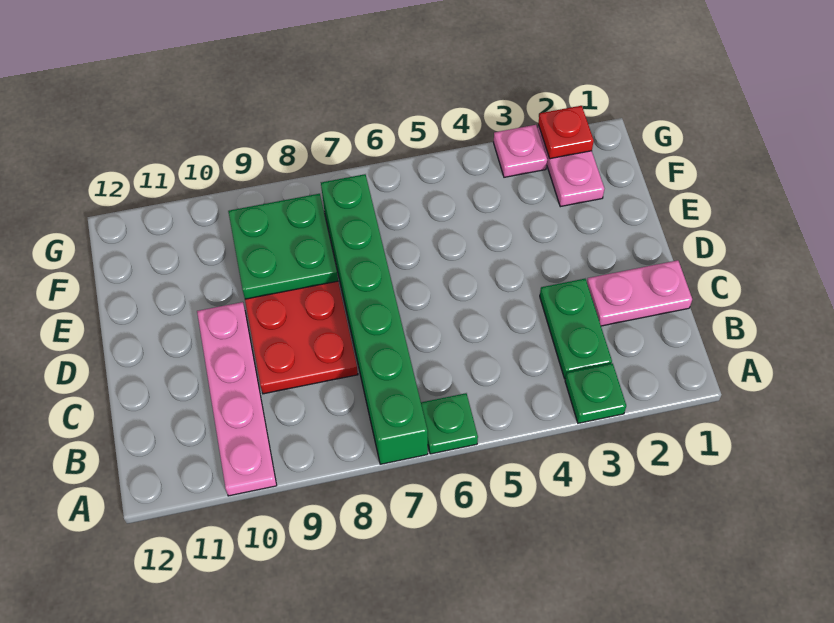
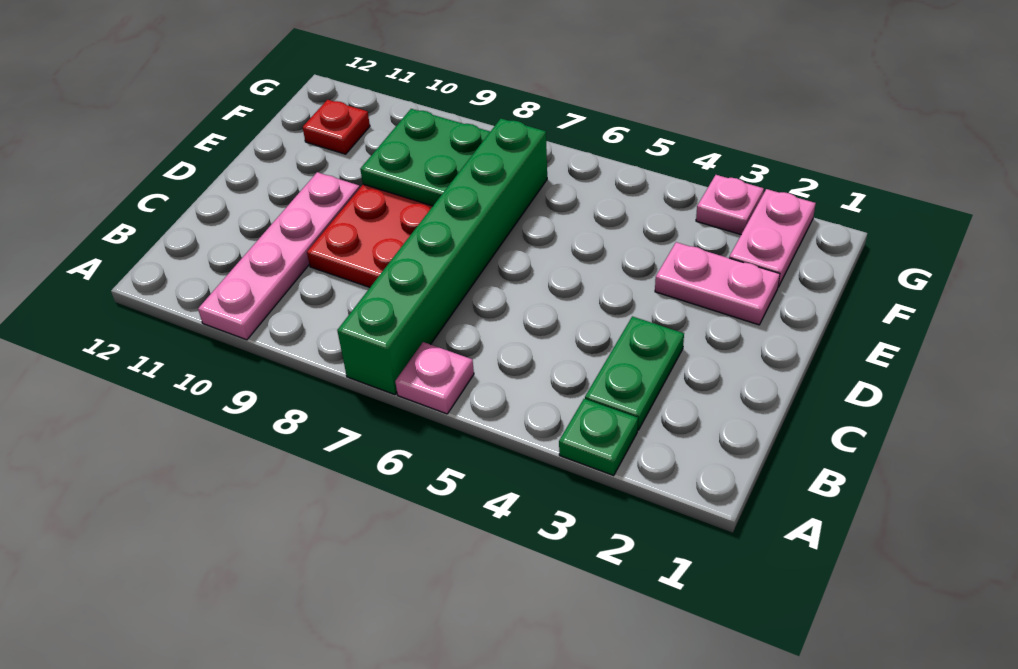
green plate A6 level 1 -> pink plate A6 level 1
pink plate C1:C2 level 1 -> pink plate E2:E3 level 1
red plate G2 level 2 -> red plate F11 level 1

